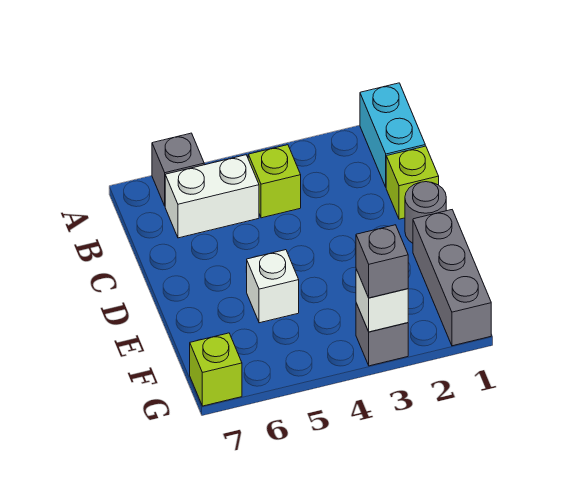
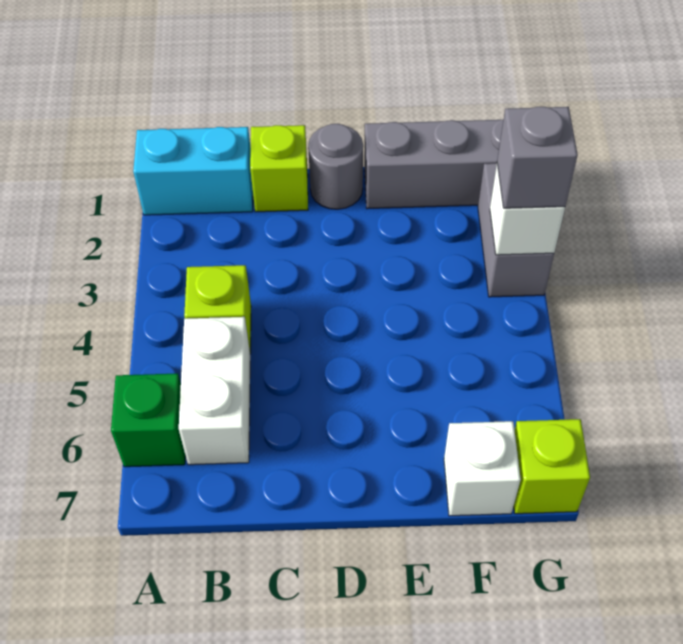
grey brick A6 level 1 -> green brick A6 level 1
white brick E5 level 1 -> white brick F7 level 1
grey brick G3 level 1 -> grey brick G2:G3 level 1

